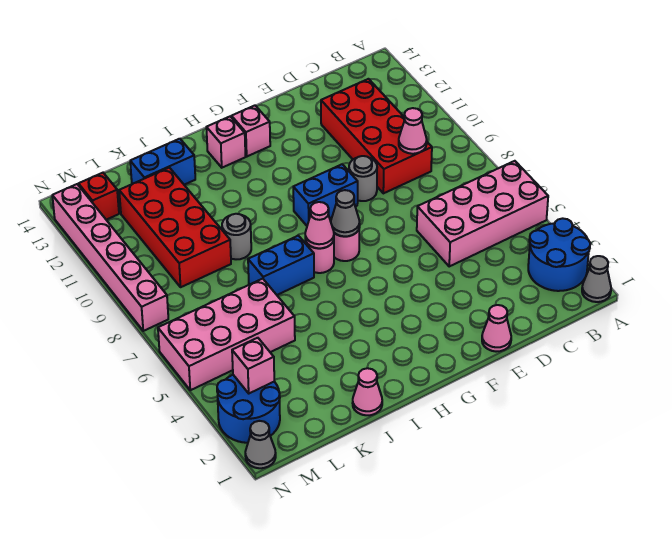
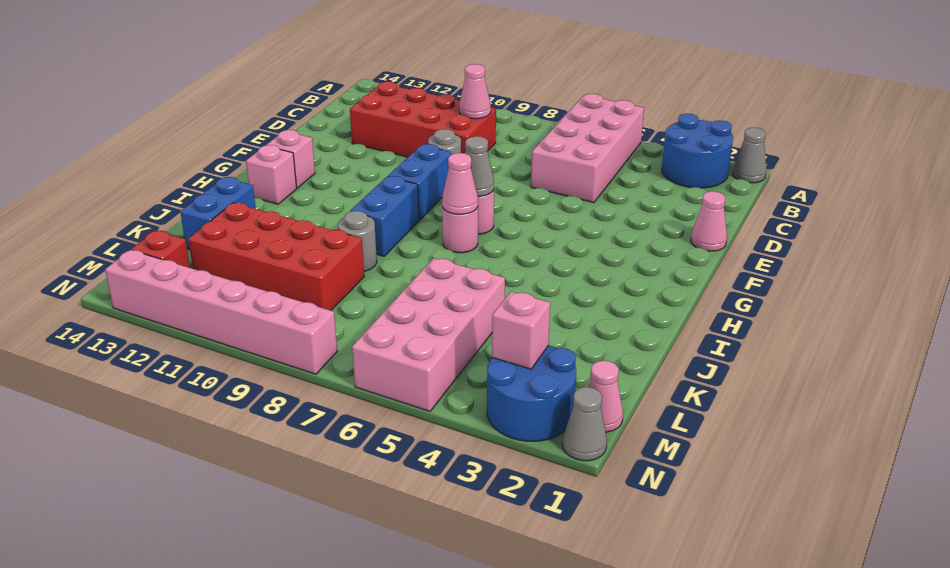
blue brick I7:J7 level 1 -> blue brick H9:I9 level 1
pink cone J1 level 1 -> pink cone M1 level 1

